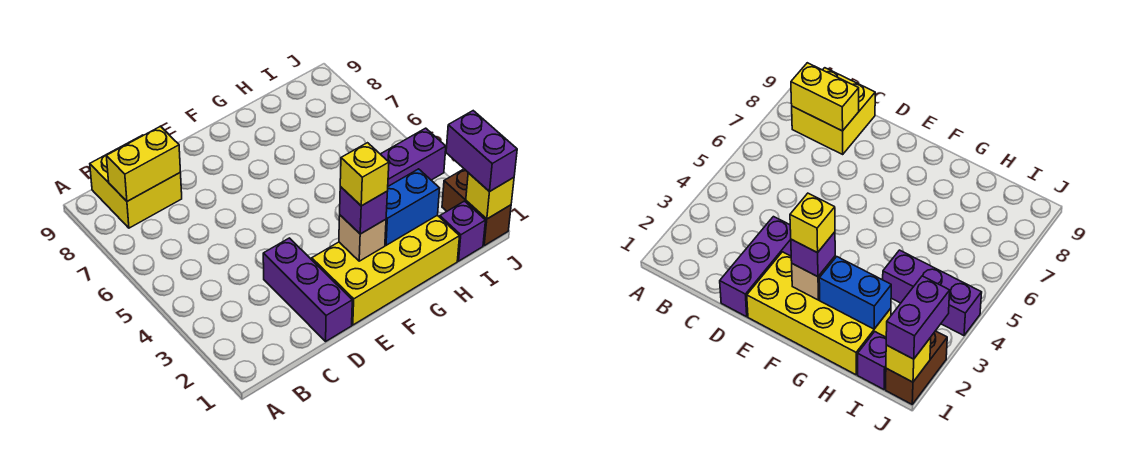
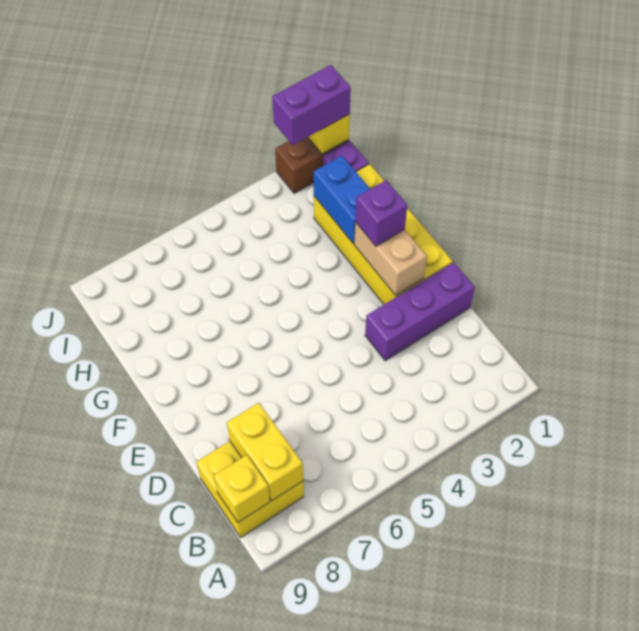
tan brick F2 level 2 -> tan brick E2:F2 level 2
yellow brick F2 level 4 -> yellow brick B9 level 2
purple brick H4:J4 level 1 -> none

